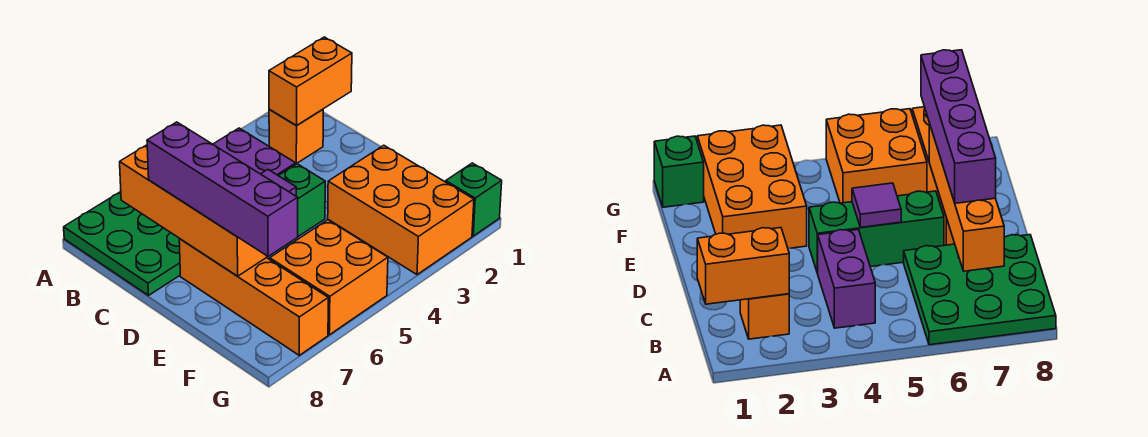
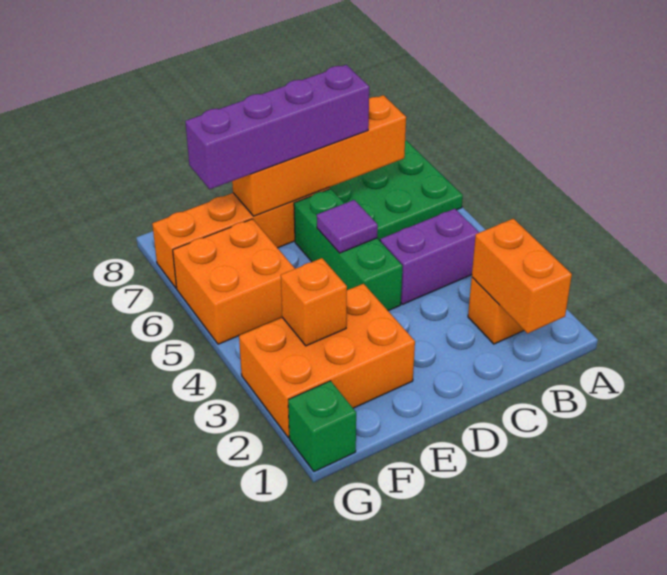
none -> orange brick F3 level 2

